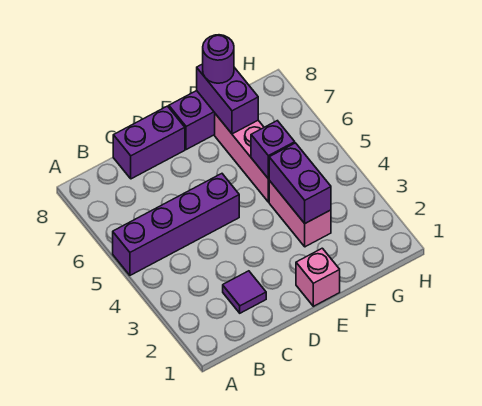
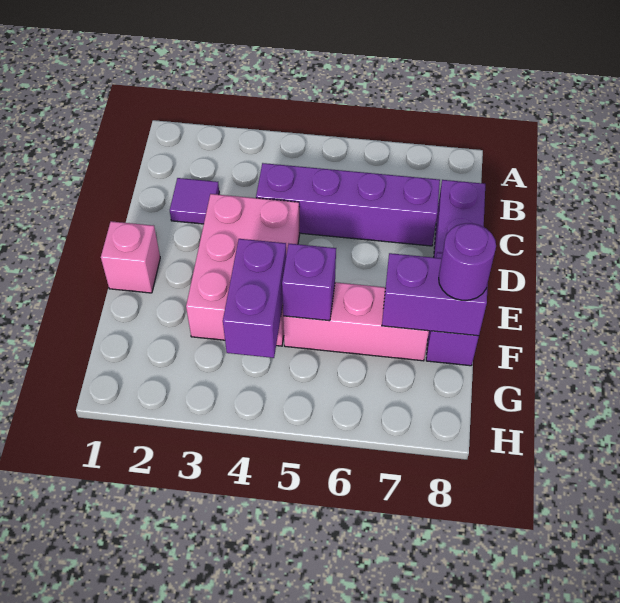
purple brick A5:D5 level 1 -> purple brick C4:C7 level 1
pink brick F3:F4 level 1 -> pink brick D3:F4 level 1
purple brick F3:F4 level 2 -> purple brick F4:G4 level 2

